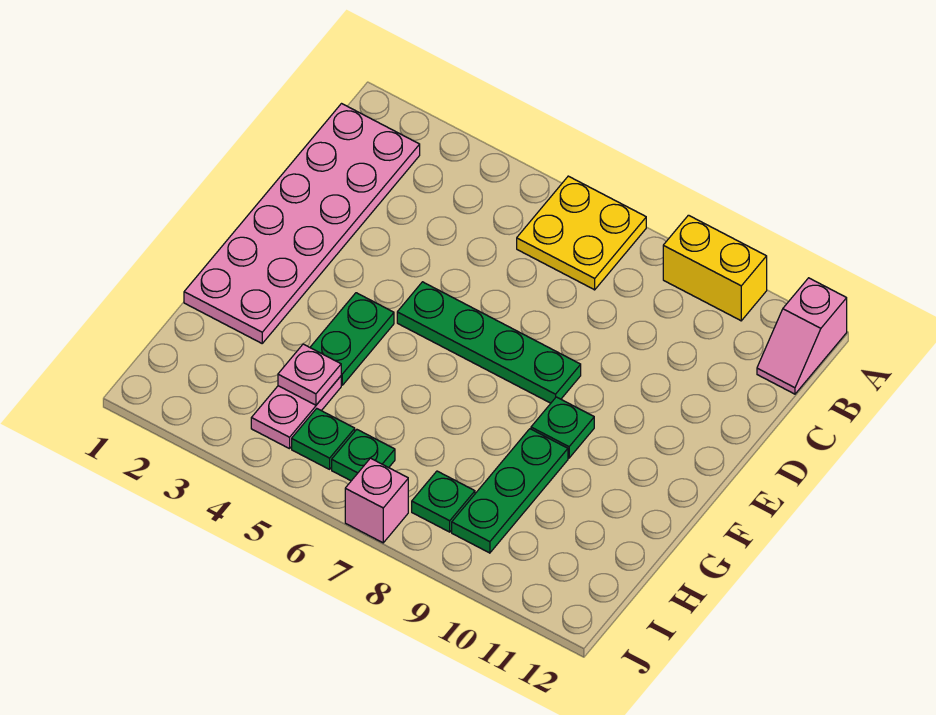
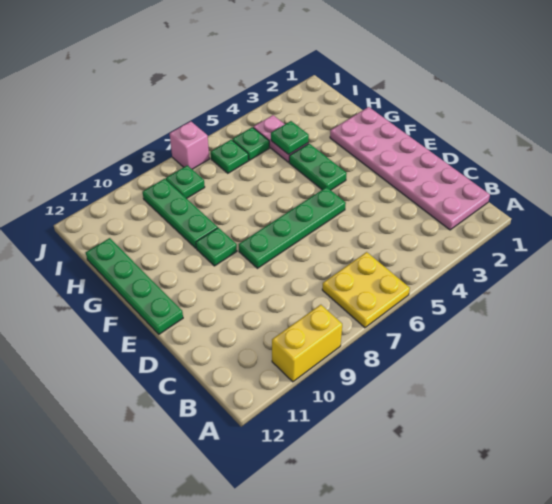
pink slope A12:B12 level 1 top A -> none
none -> green plate E12:H12 level 1
pink plate H4 level 2 -> green plate H4 level 2

